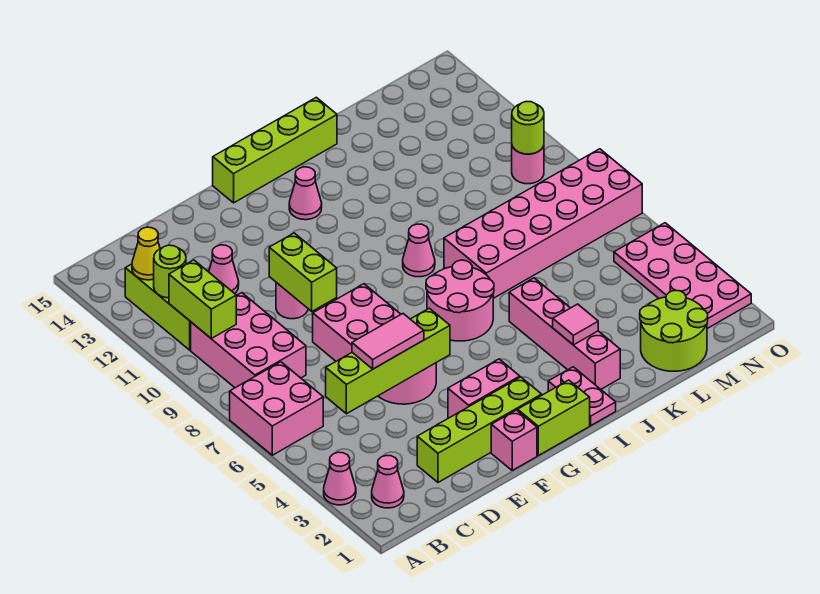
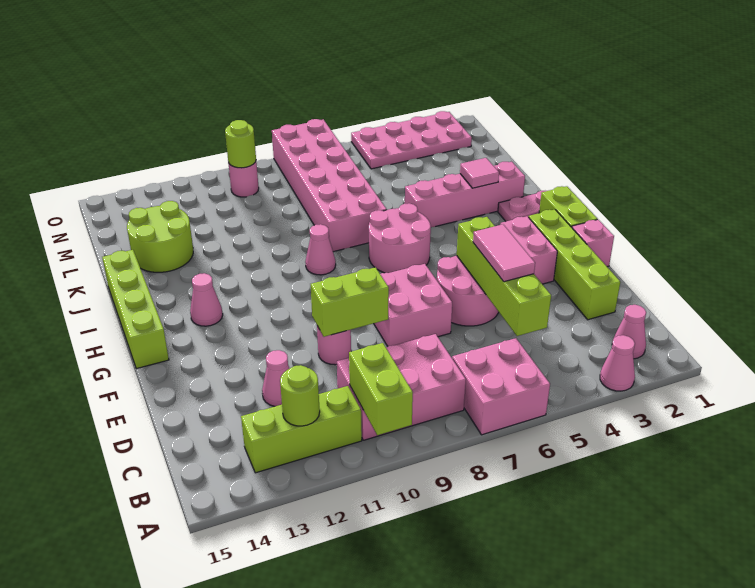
lime brick B10:B11 level 2 -> lime brick A10:B10 level 2
yellow cone B13 level 2 -> none
lime round brick L1:M2 level 1 -> lime round brick K13:L14 level 1

